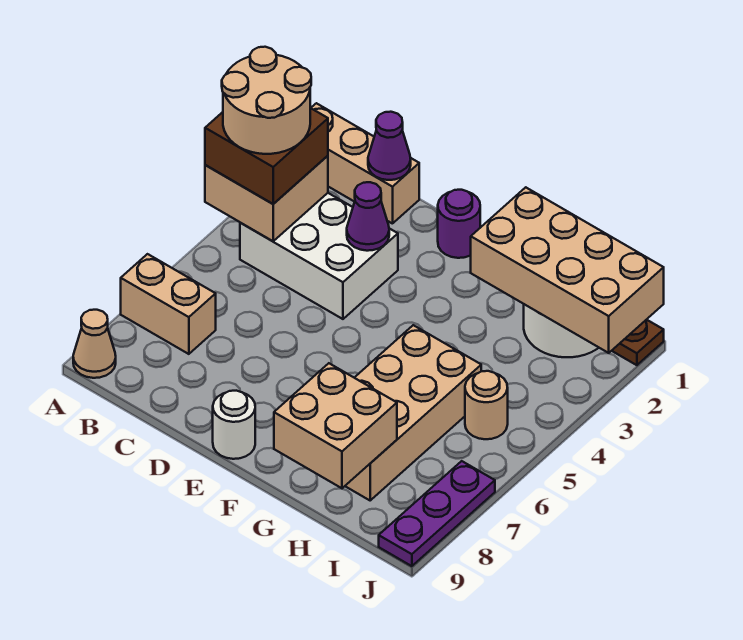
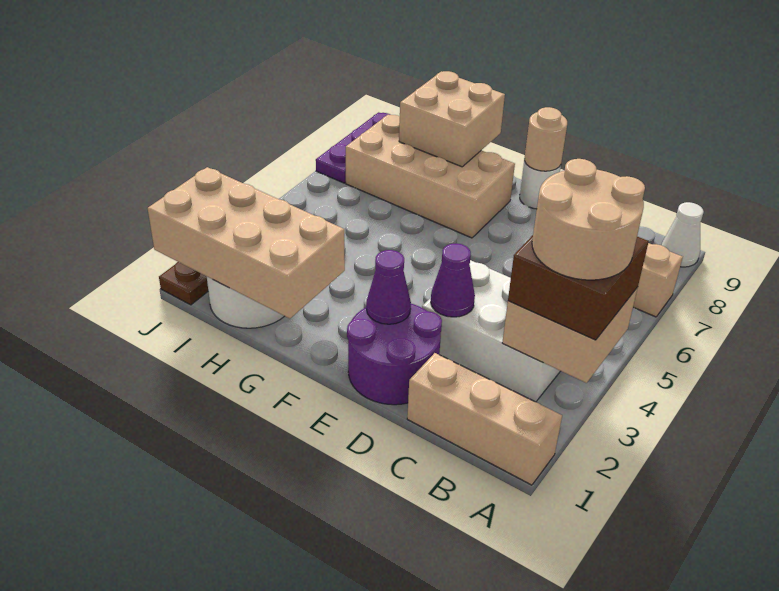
tan cone A9 level 1 -> white cone A9 level 1
purple cone C1 level 2 -> purple cone E2 level 2
purple round brick E1 level 1 -> purple round brick D1:E2 level 1
tan brick G5:H8 level 1 -> tan brick F7:I8 level 1
tan round brick I5 level 1 -> tan round brick E9 level 2

